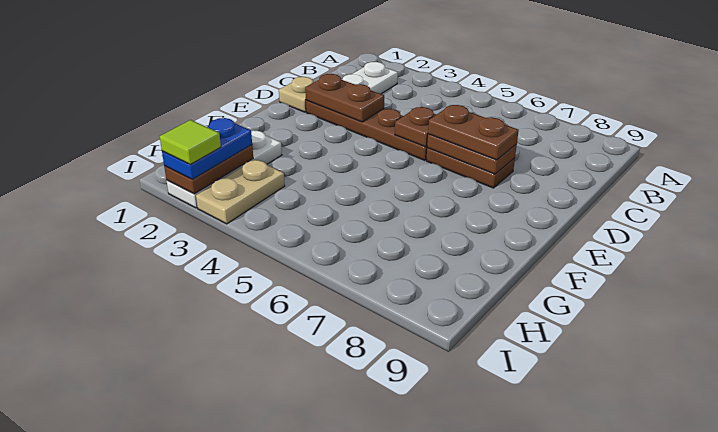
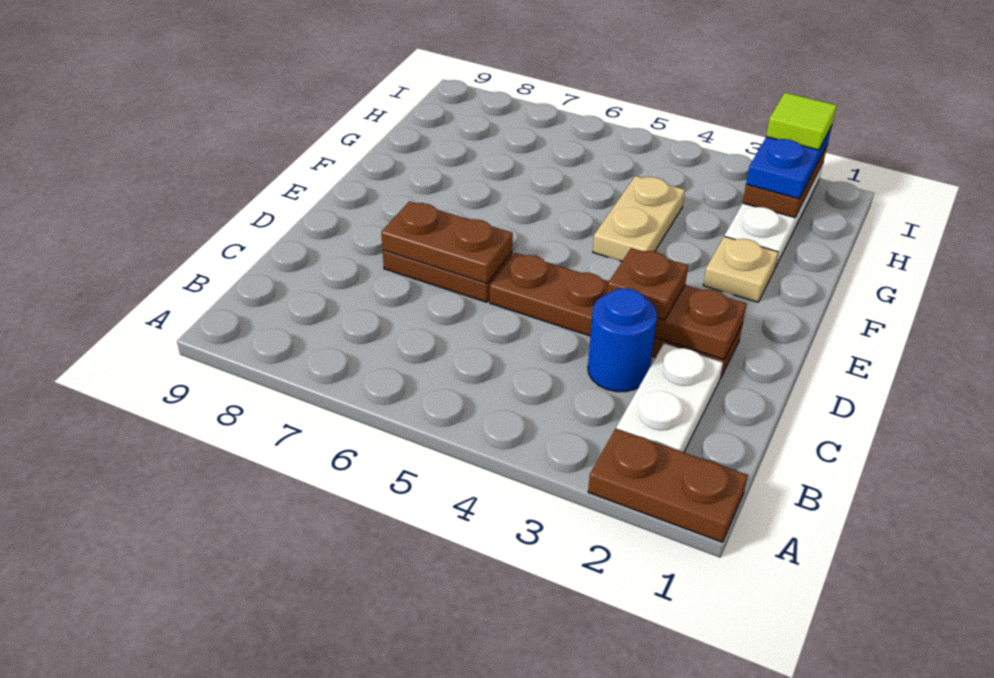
none -> blue round brick C3 level 1
tan plate D1 level 1 -> tan plate F2 level 1
brown plate D5 level 2 -> brown plate D3 level 3
brown plate D6:D7 level 3 -> brown plate A1:A2 level 1
tan plate H3:I3 level 1 -> tan plate F4:G4 level 1

